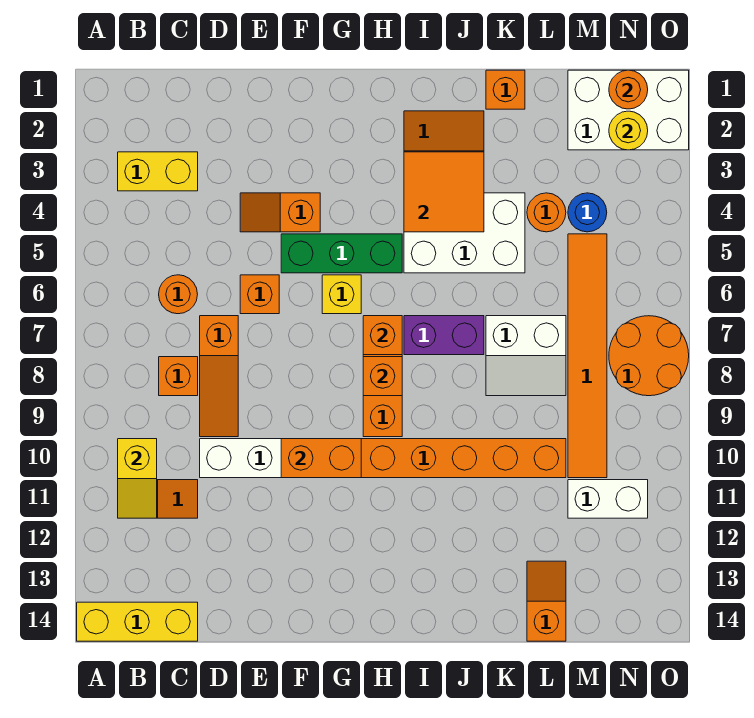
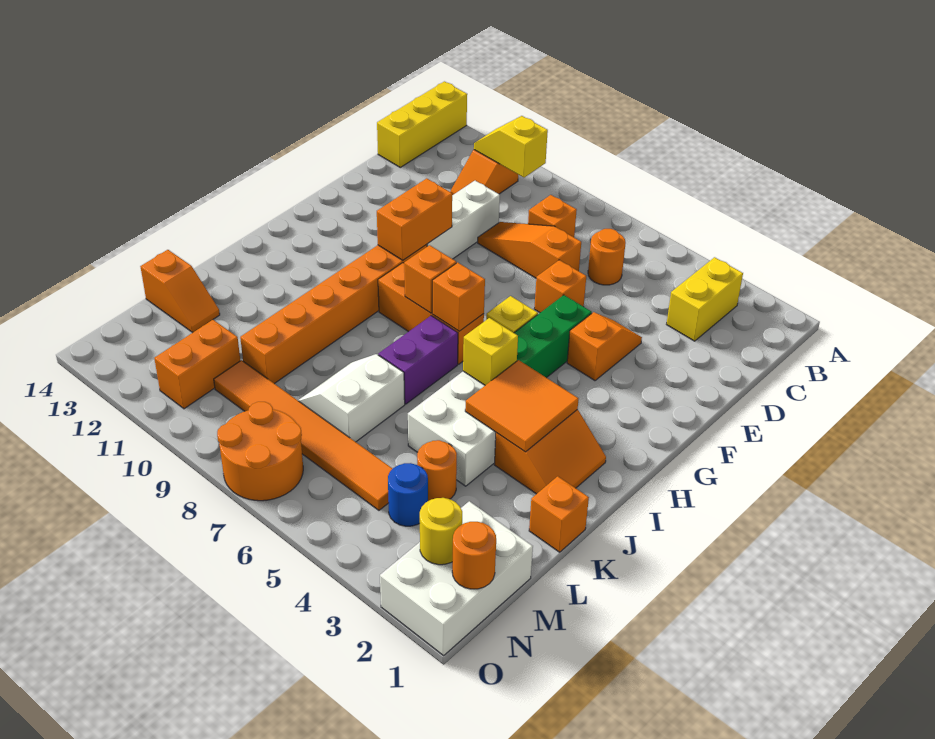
none -> yellow brick I5 level 2
white brick M11:N11 level 1 -> orange brick M11:N11 level 1

